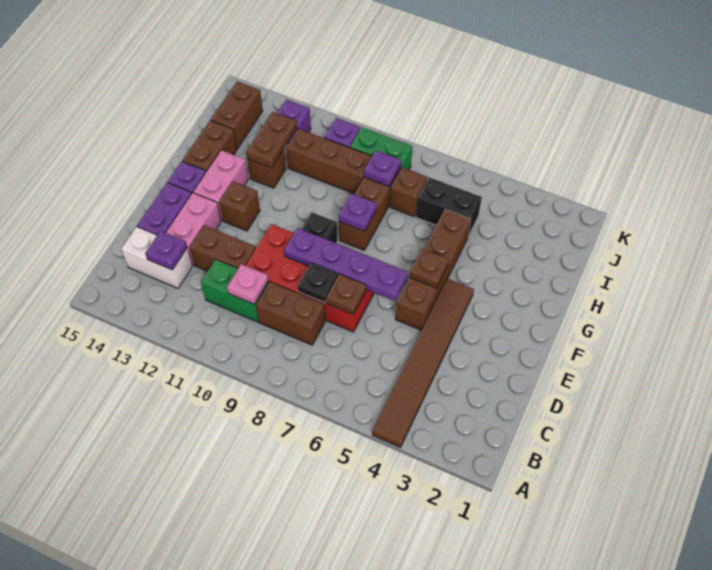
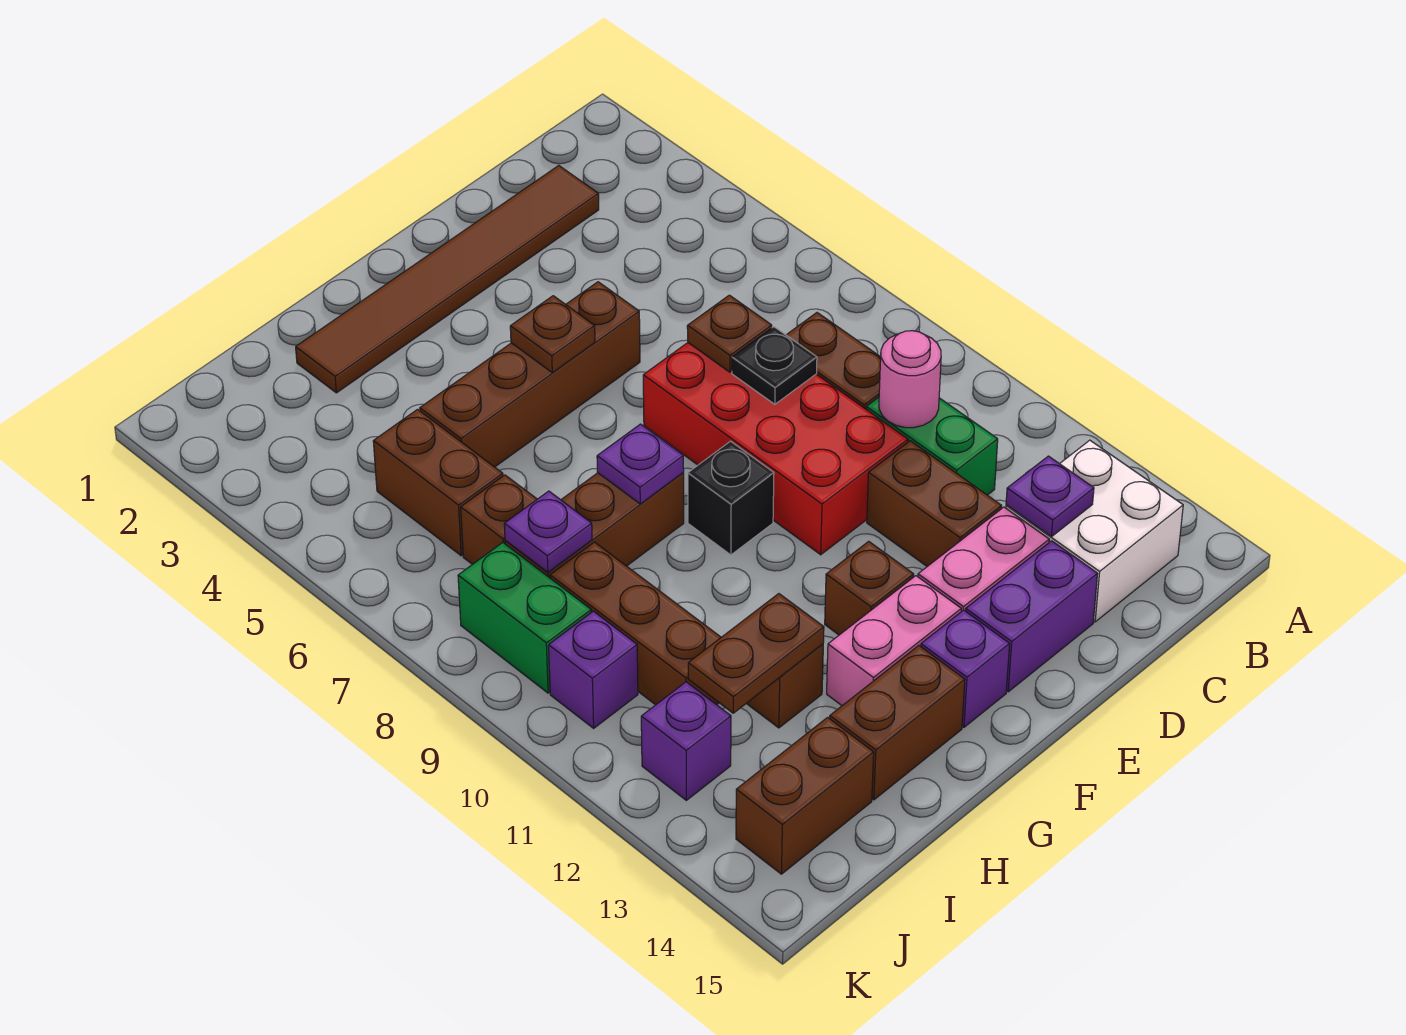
brown tile A4:F4 level 1 -> brown tile C2:H2 level 1
pink plate C10 level 2 -> pink round brick C10 level 2
white brick C13:C14 level 1 -> white brick B13:C14 level 1
purple plate E6:E9 level 2 -> none
black brick I5:I6 level 1 -> brown brick I5:I6 level 1

